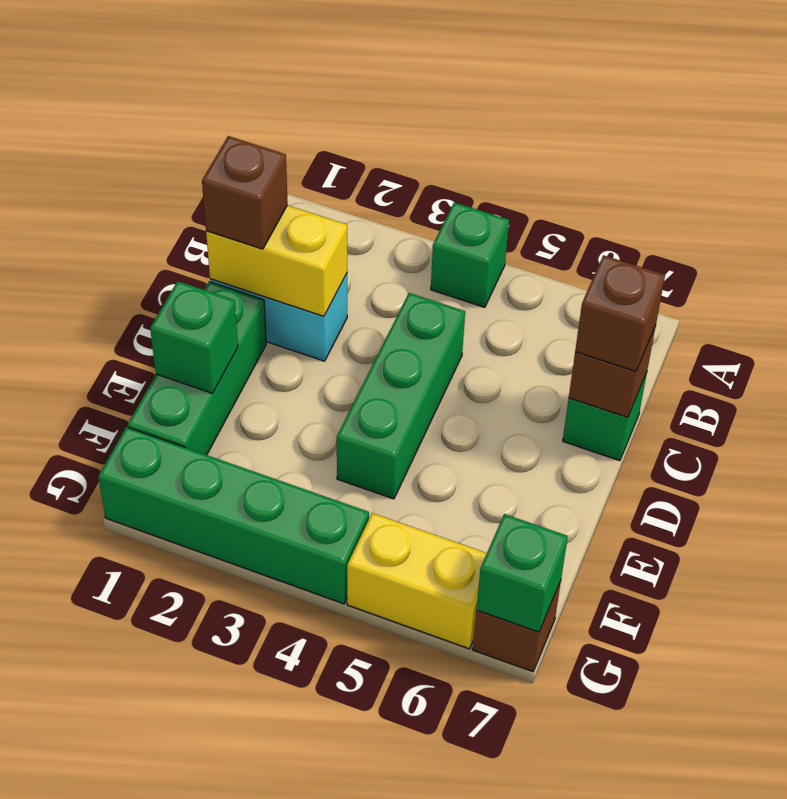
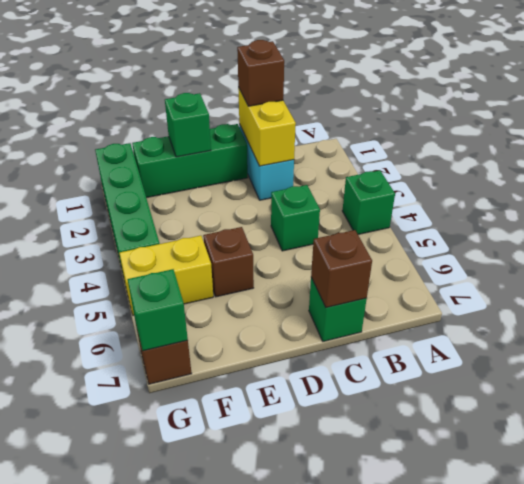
green brick C4:E4 level 1 -> green brick C4 level 1
brown brick C7 level 3 -> brown brick E5 level 1
yellow brick G5:G6 level 1 -> yellow brick F5:G5 level 1

